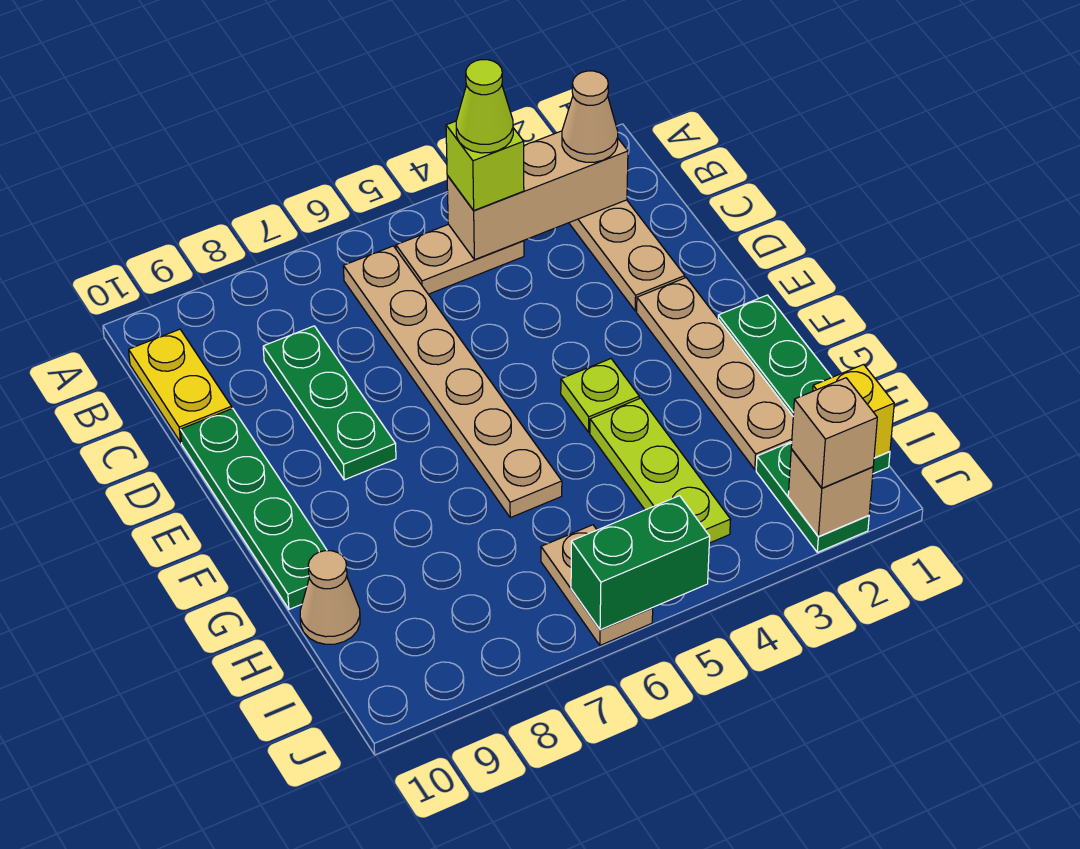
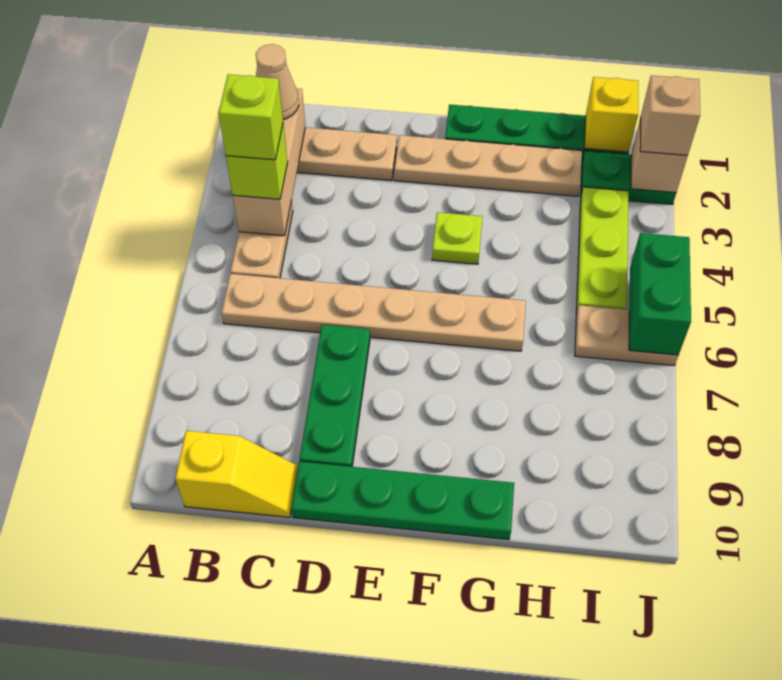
lime cone B4 level 4 -> lime brick B4 level 4
yellow plate B10:C10 level 1 -> yellow slope B10:C10 level 1 top B
green plate C8:E8 level 1 -> green plate D7:D9 level 1
lime plate G4:I4 level 1 -> lime plate I3:I5 level 1
tan cone H10 level 1 -> none

